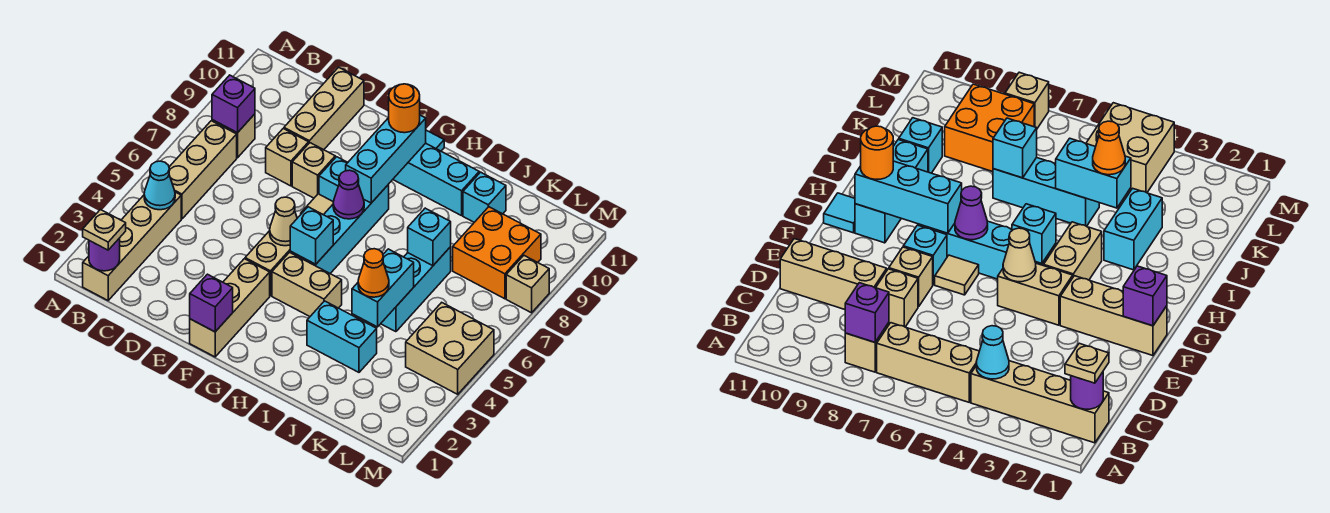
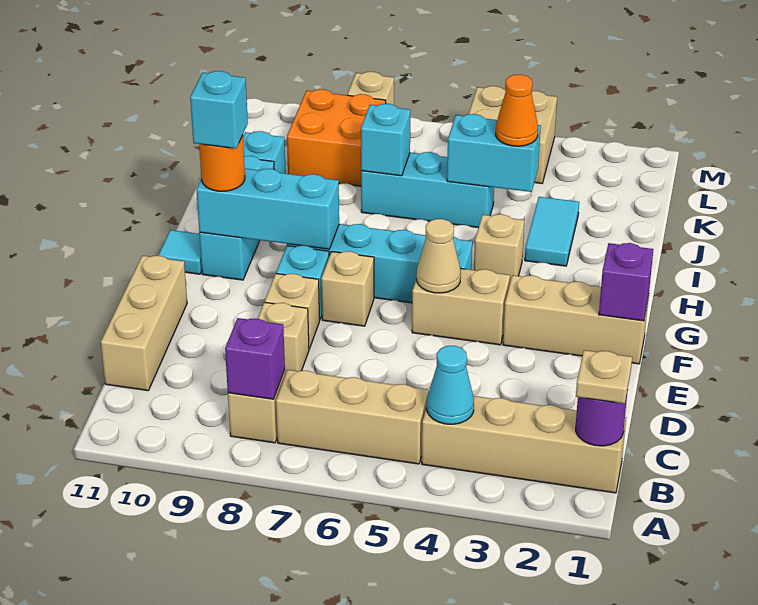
tan brick D9:D11 level 1 -> tan brick C11:E11 level 1
tan tile F7 level 1 -> tan brick F7 level 1
tan brick G4:H4 level 1 -> tan brick H4 level 1
cyan brick G5 level 2 -> cyan brick G10 level 4
purple cone G7 level 2 -> none
cyan brick I3:J3 level 1 -> cyan tile I3:J3 level 1

